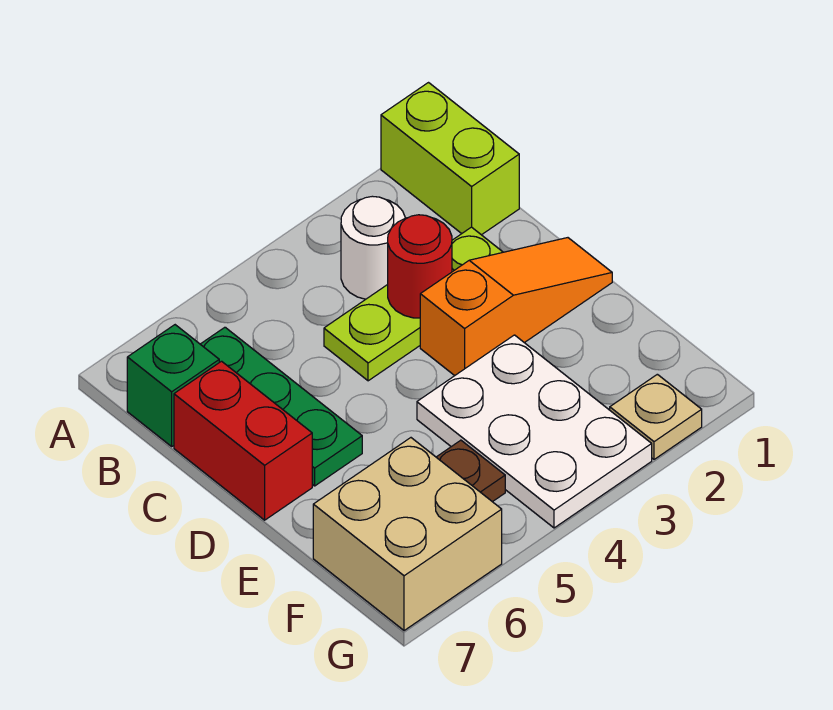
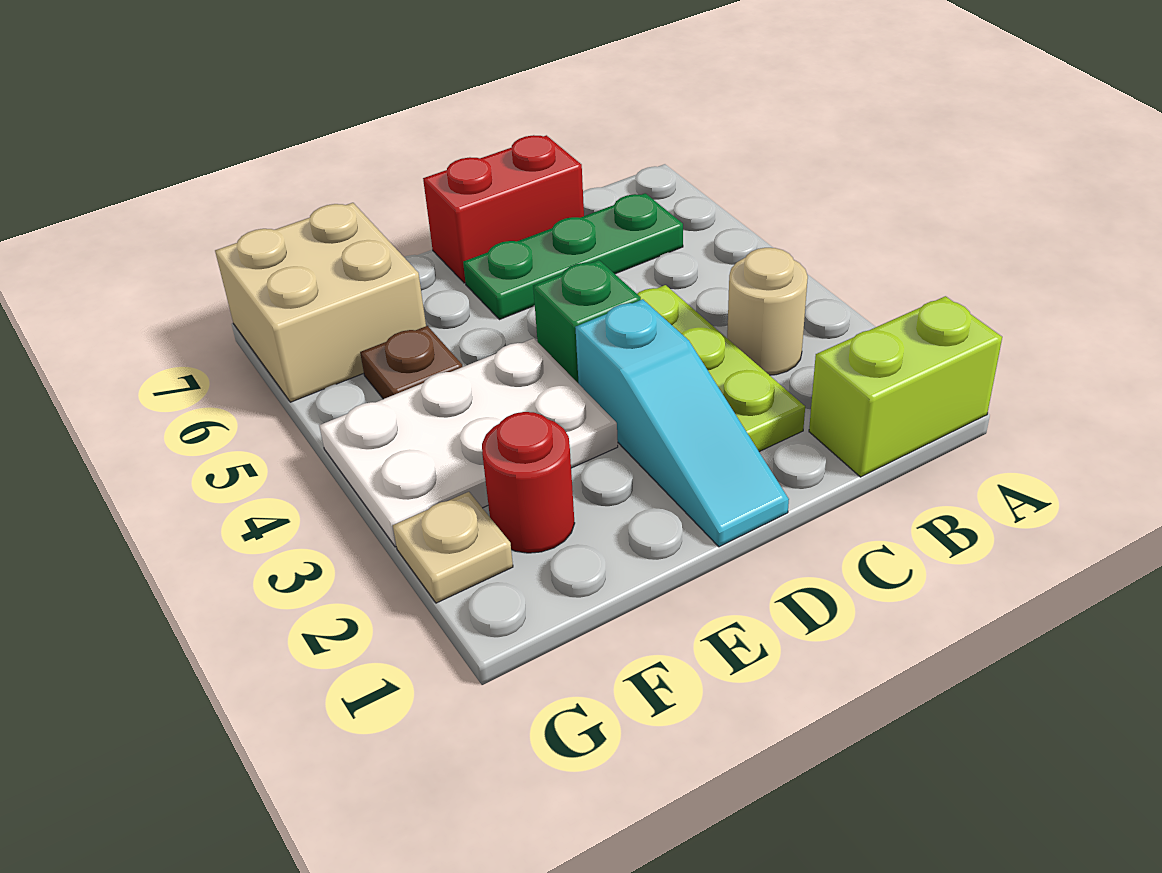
white round brick B3 level 1 -> tan round brick B3 level 1
green brick B7 level 1 -> green brick D4 level 1
red round brick C3 level 2 -> red round brick F2 level 1
orange slope D1:D3 level 1 top 3 -> cyan slope D1:D3 level 1 top 3

